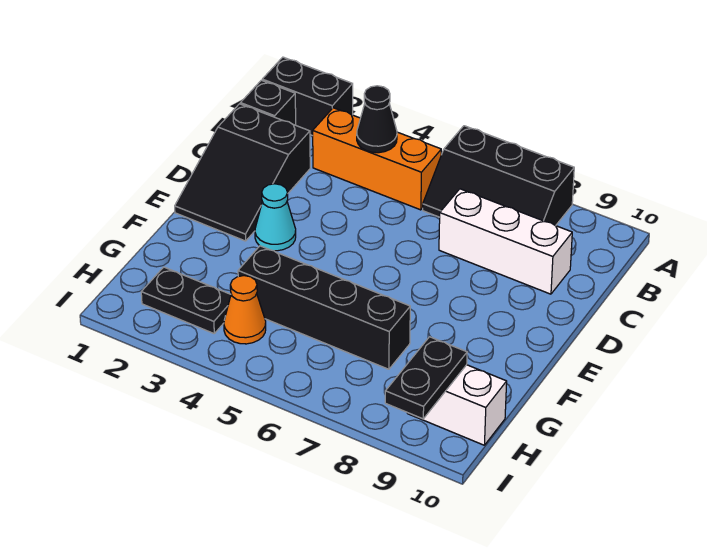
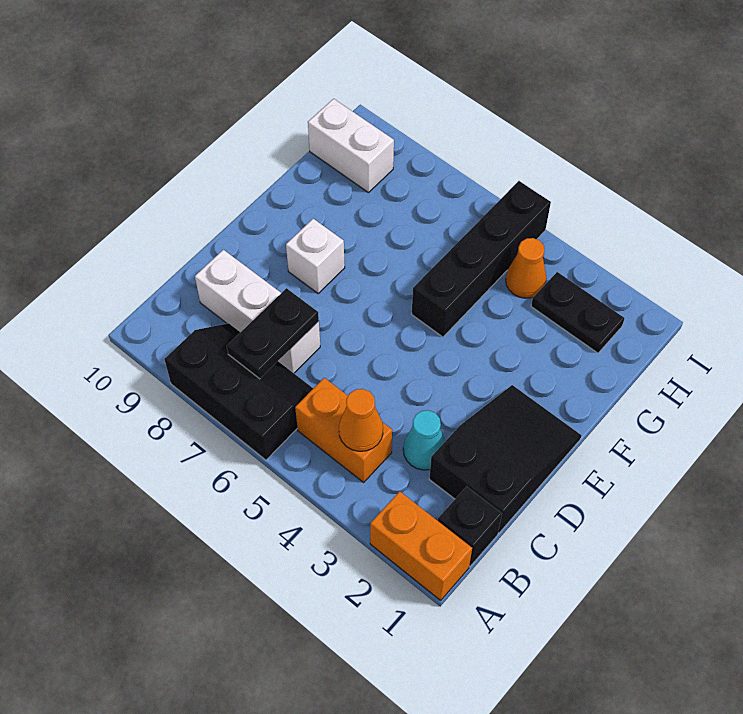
black brick A1:A2 level 1 -> orange brick A1:A2 level 1
orange brick B3:B5 level 1 -> orange brick B4:B5 level 1
black cone B4 level 2 -> orange cone B4 level 2
cyan cone E3 level 1 -> cyan cone C3 level 1
none -> white brick E8 level 1
black brick G4:G7 level 1 -> black brick F5:I5 level 1
black plate H9:I9 level 2 -> black plate B7:C7 level 2

